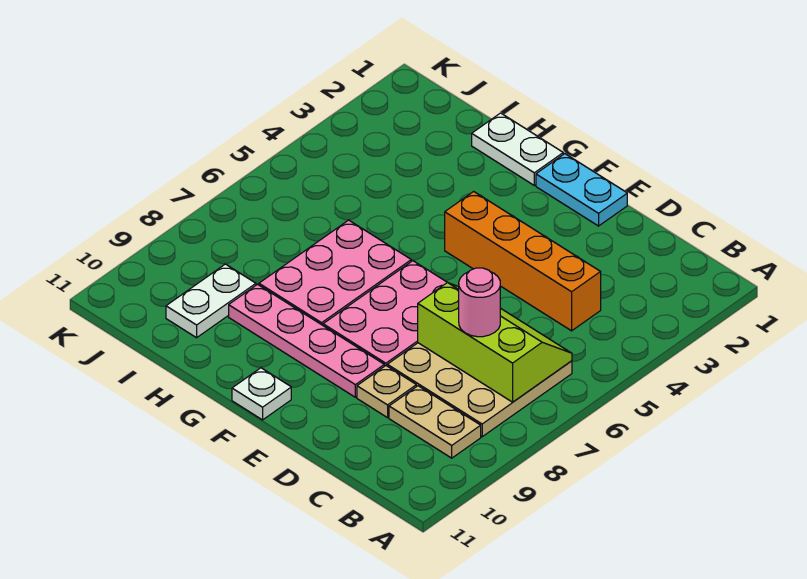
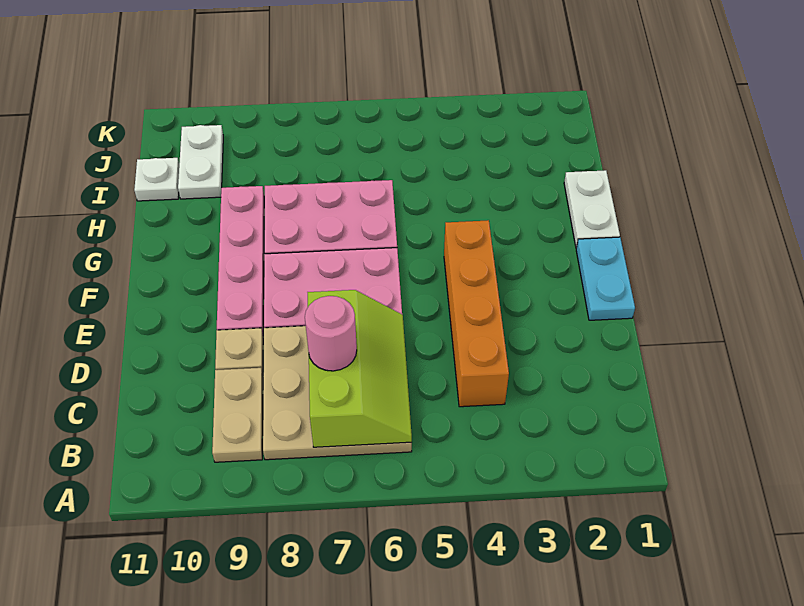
white plate F11 level 1 -> white plate I11 level 1
white plate I9:I10 level 1 -> white plate I10:J10 level 1

